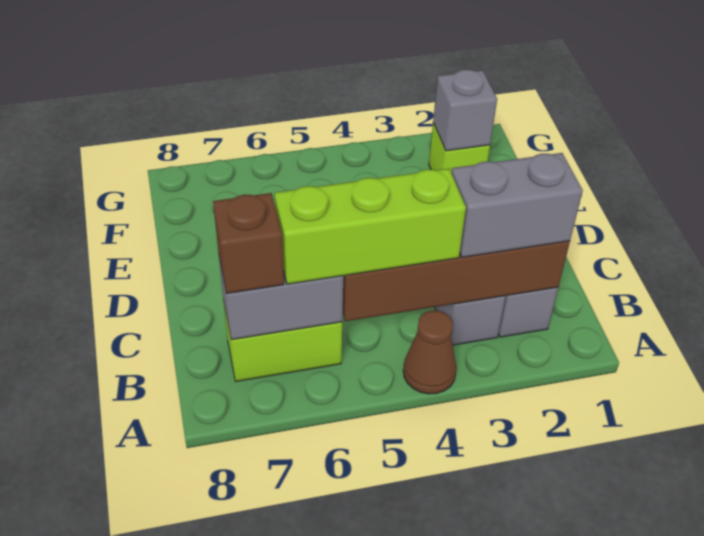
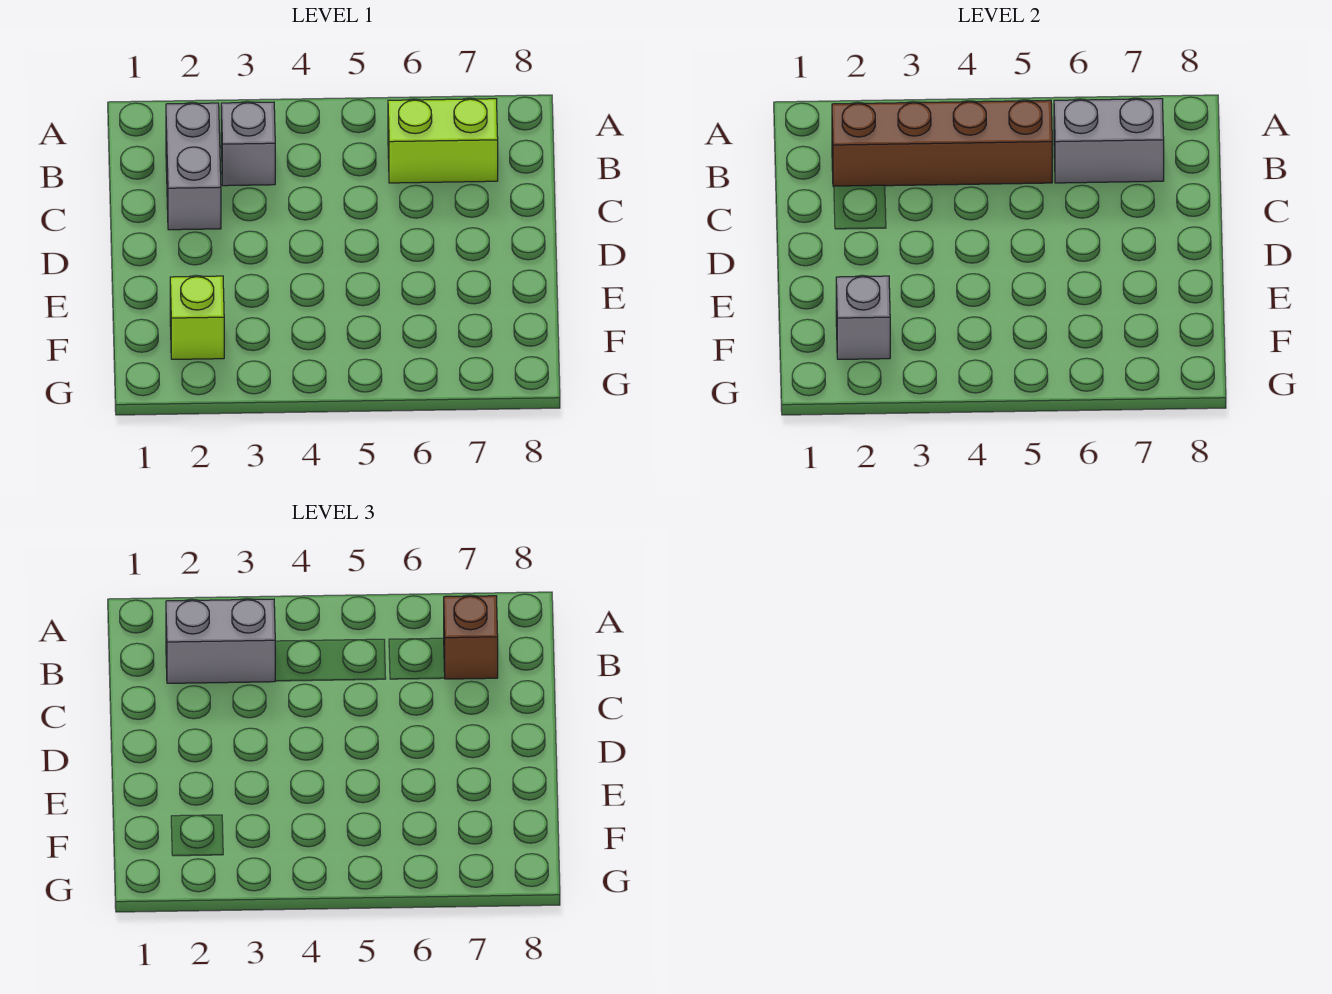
brown cone A4 level 1 -> none
lime brick B4:B6 level 3 -> none

